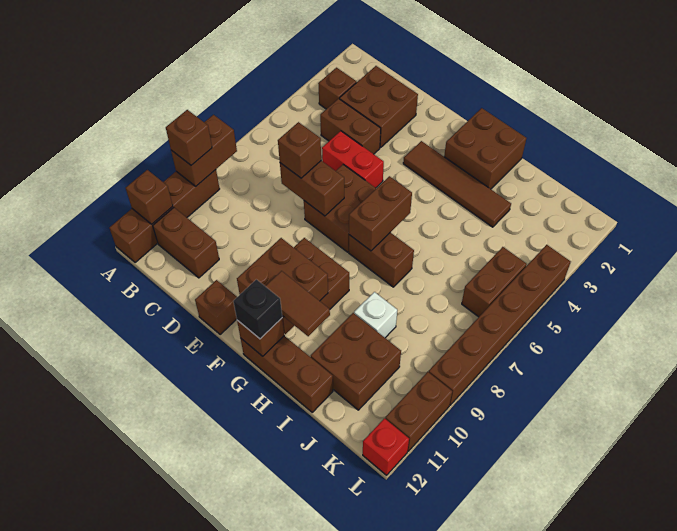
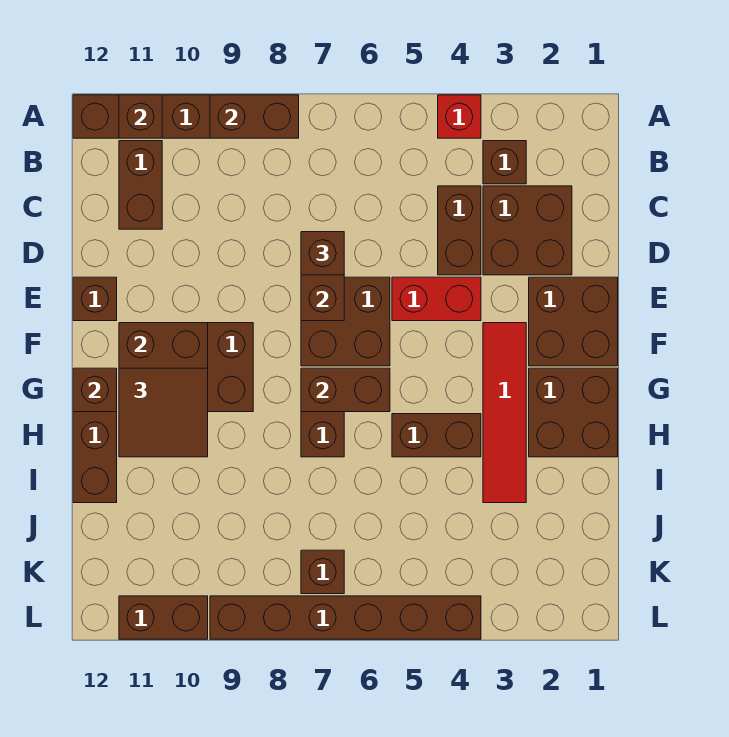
brown brick A9 level 3 -> brown brick K7 level 1
red brick D5:E5 level 1 -> red brick E4:E5 level 1
brown tile F3:I3 level 1 -> red tile F3:I3 level 1
brown tile G11:H11 level 3 -> brown tile G10:H11 level 3
black brick G12 level 3 -> none
white brick I9 level 1 -> none
brown brick I10:J11 level 1 -> brown brick E1:F2 level 1
brown brick K5:K6 level 1 -> brown brick H4:H5 level 1
red brick L12 level 1 -> red brick A4 level 1

